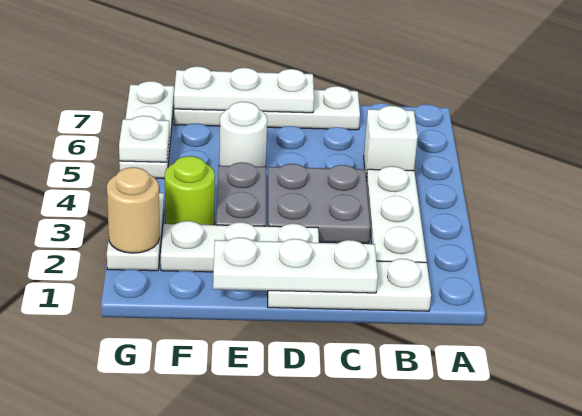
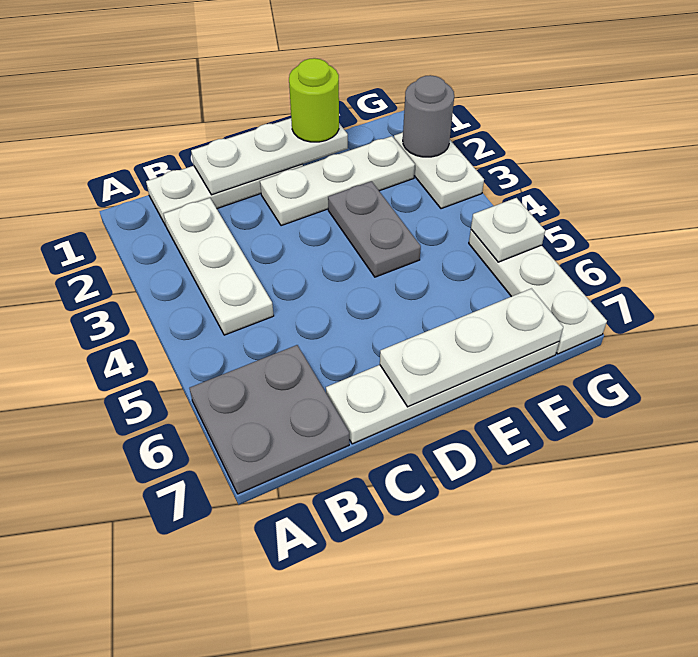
white brick B5 level 1 -> none
grey plate C3:D4 level 1 -> grey plate A6:B7 level 1
white round brick E5 level 1 -> none
lime round brick F3 level 1 -> lime round brick E1 level 3
tan round brick G2 level 2 -> grey round brick G2 level 2

